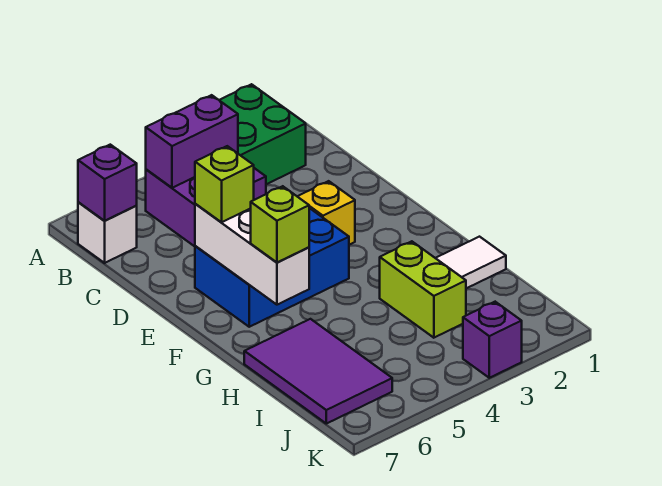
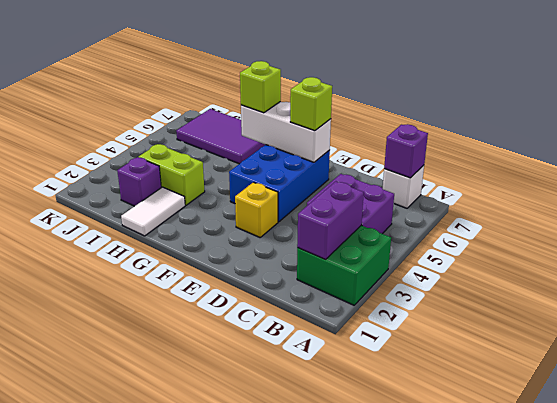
purple brick B4:B5 level 2 -> purple brick B2:B3 level 2
purple brick K3 level 1 -> purple brick I2 level 1

